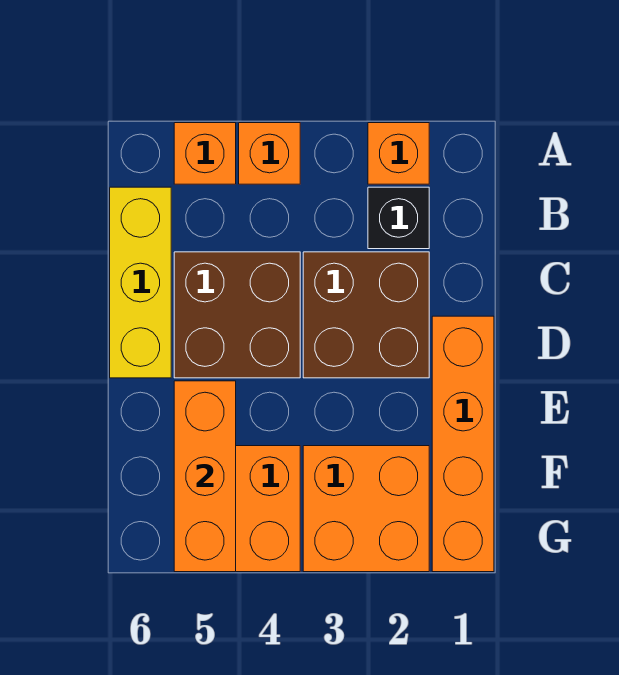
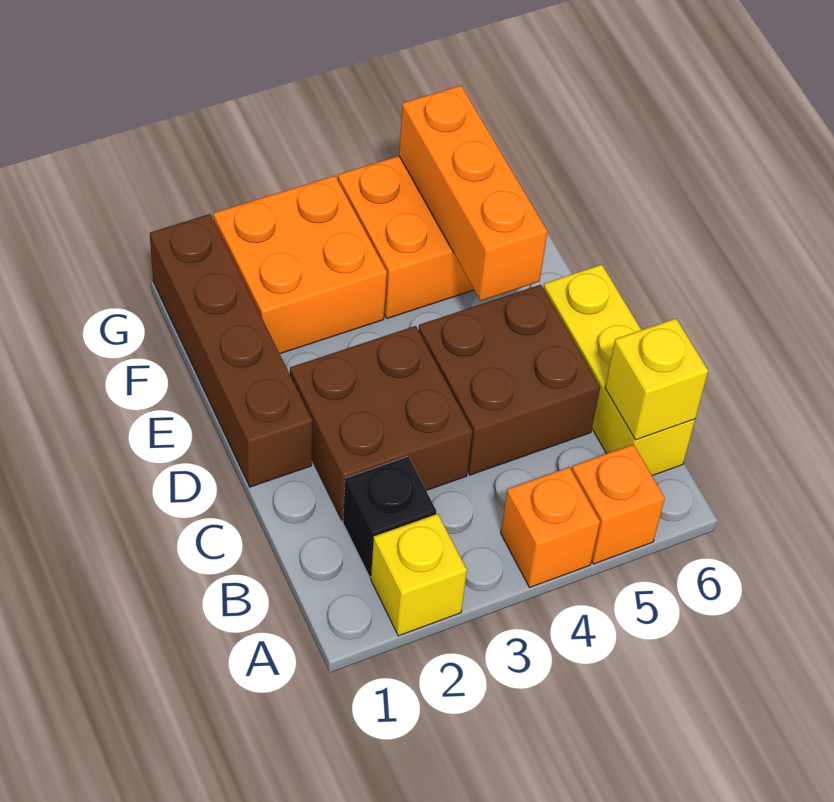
orange brick A2 level 1 -> yellow brick A2 level 1
none -> yellow brick B6 level 2
orange brick D1:G1 level 1 -> brown brick D1:G1 level 1

